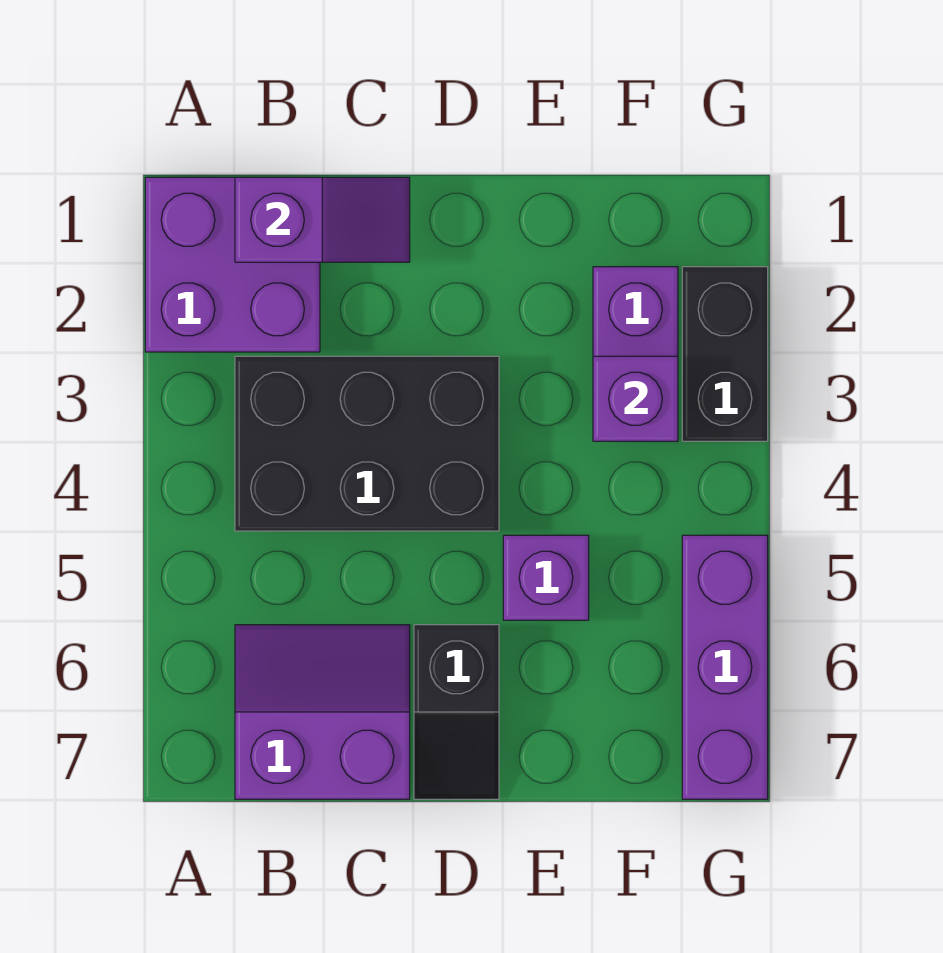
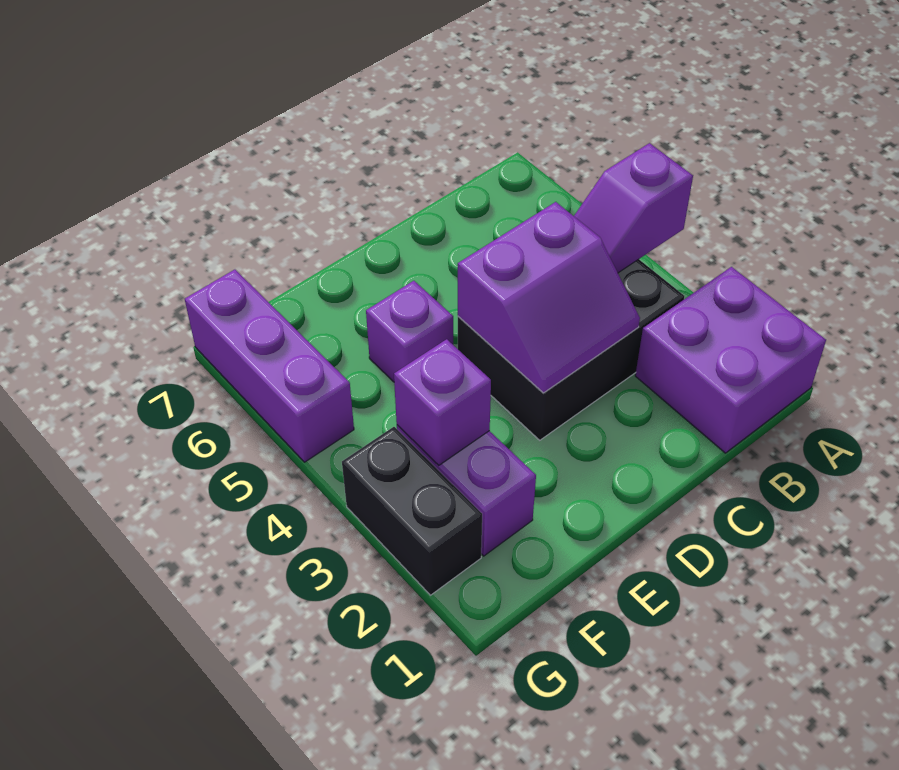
purple slope B1:C1 level 2 top B -> purple slope A4:B4 level 2 top A
purple slope B6:C7 level 1 top 7 -> purple slope C3:D4 level 2 top 4
black slope D6:D7 level 1 top 6 -> none

